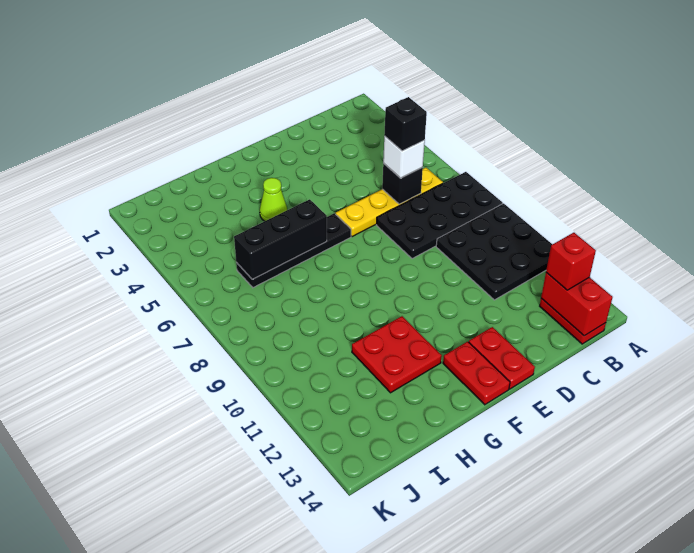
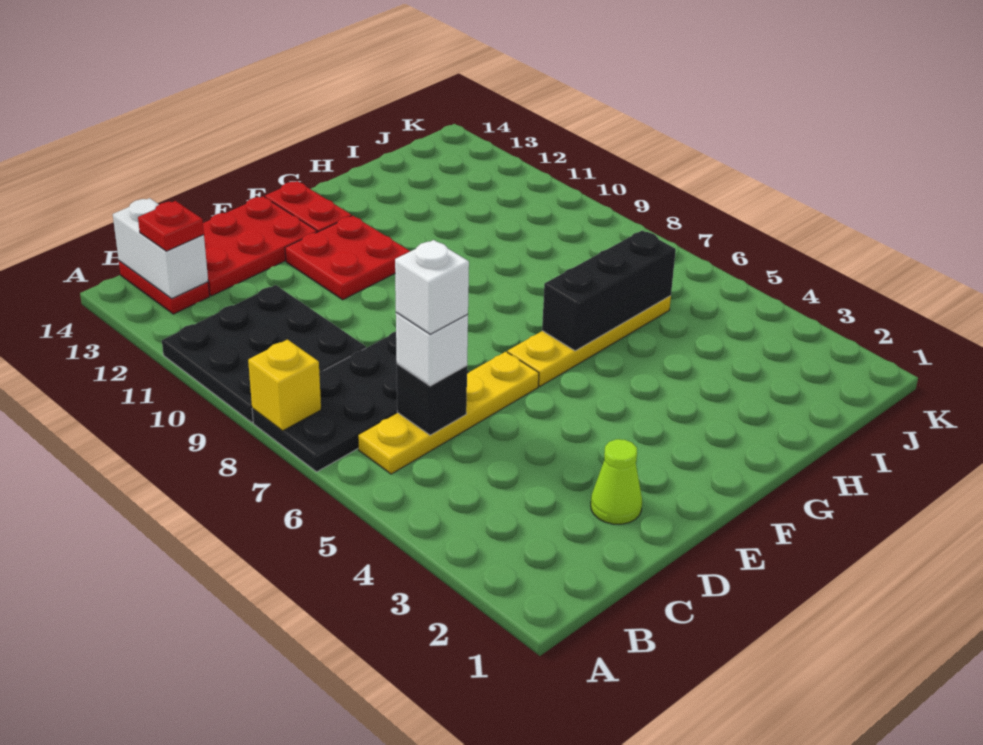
none -> yellow brick A8 level 2
red brick B13:B14 level 2 -> white brick B13:B14 level 2
red brick B13 level 3 -> red plate B13 level 3
black brick C6 level 4 -> white brick C6 level 4
red plate E13:E14 level 1 -> red plate C13:E14 level 1
black plate F6:I6 level 1 -> yellow plate F6:I6 level 1
lime cone G4 level 1 -> lime cone D2 level 1
red plate G11:H12 level 1 -> red plate E11:F12 level 1

